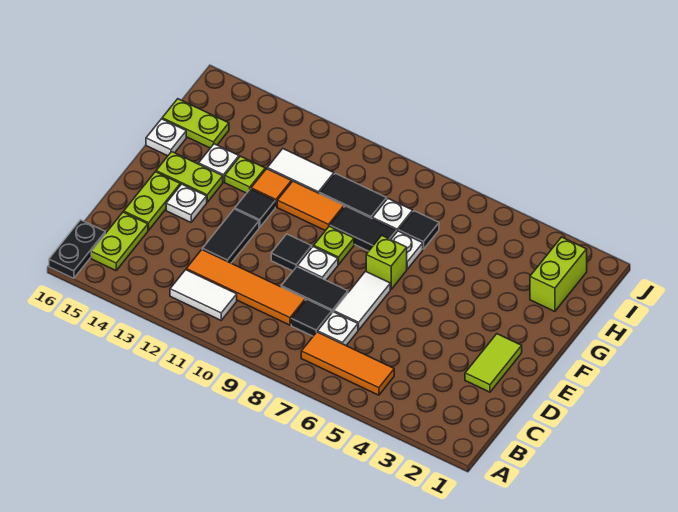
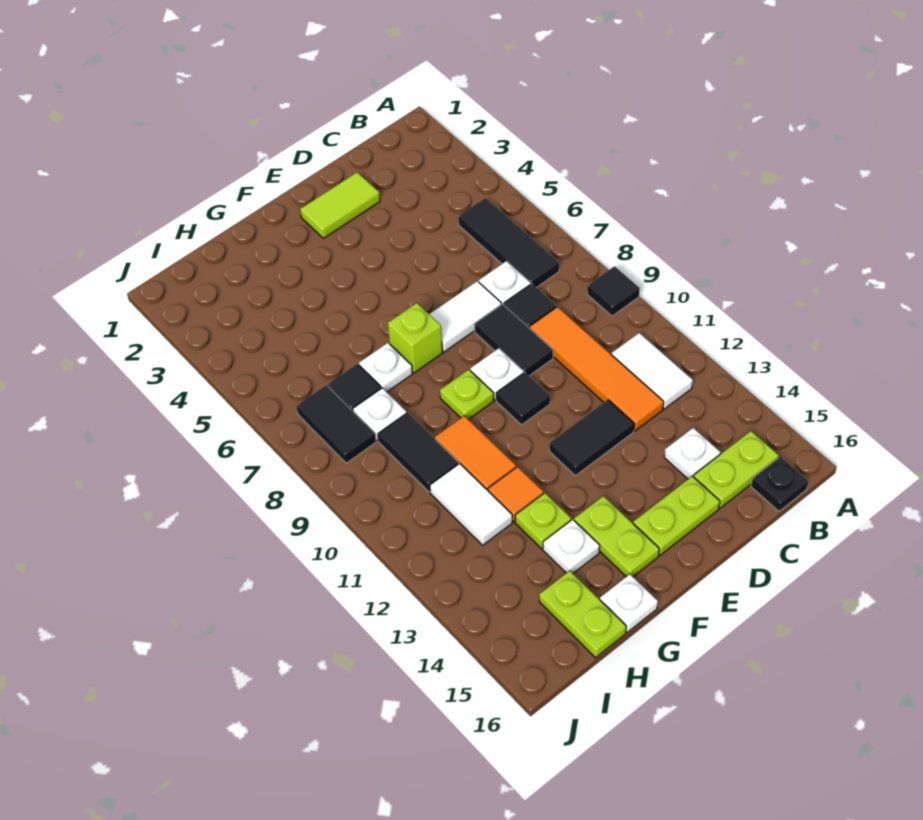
black plate A16:B16 level 1 -> black plate B16 level 1
orange tile B5:B7 level 1 -> black tile B5:B7 level 1
white plate E14 level 1 -> white plate C14 level 1
black tile F12 level 1 -> black tile A9 level 1
black tile G8:G9 level 1 -> black tile I7:I8 level 1
lime brick H2:I2 level 1 -> none

